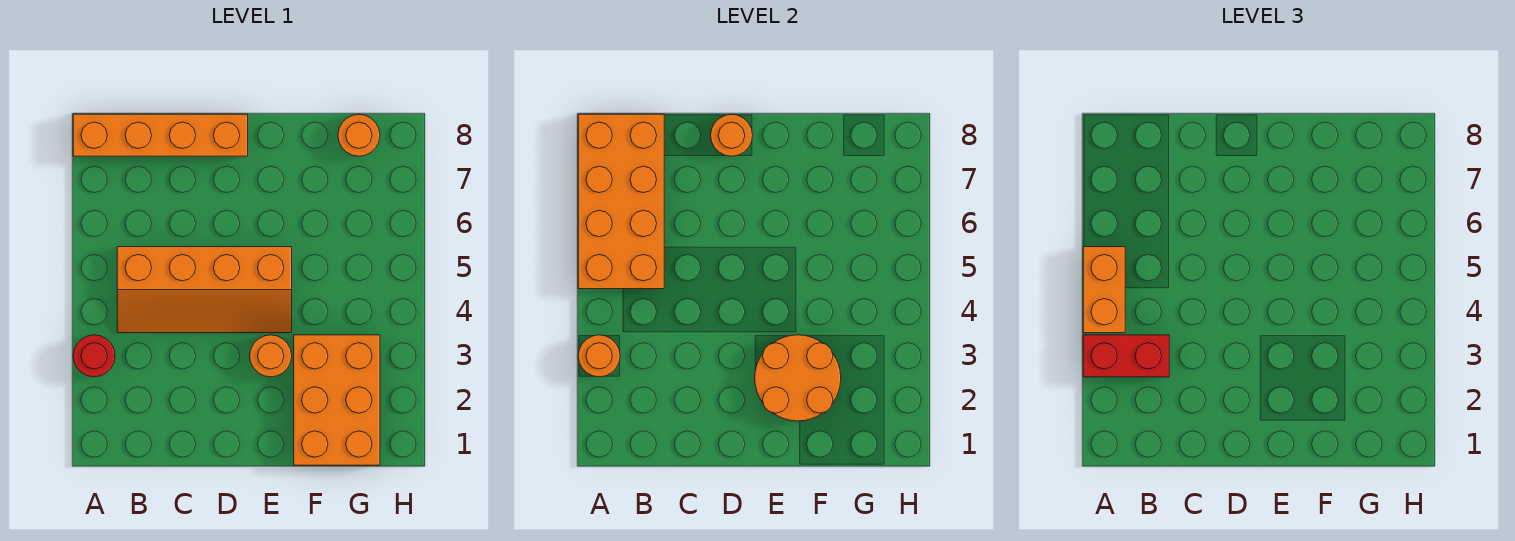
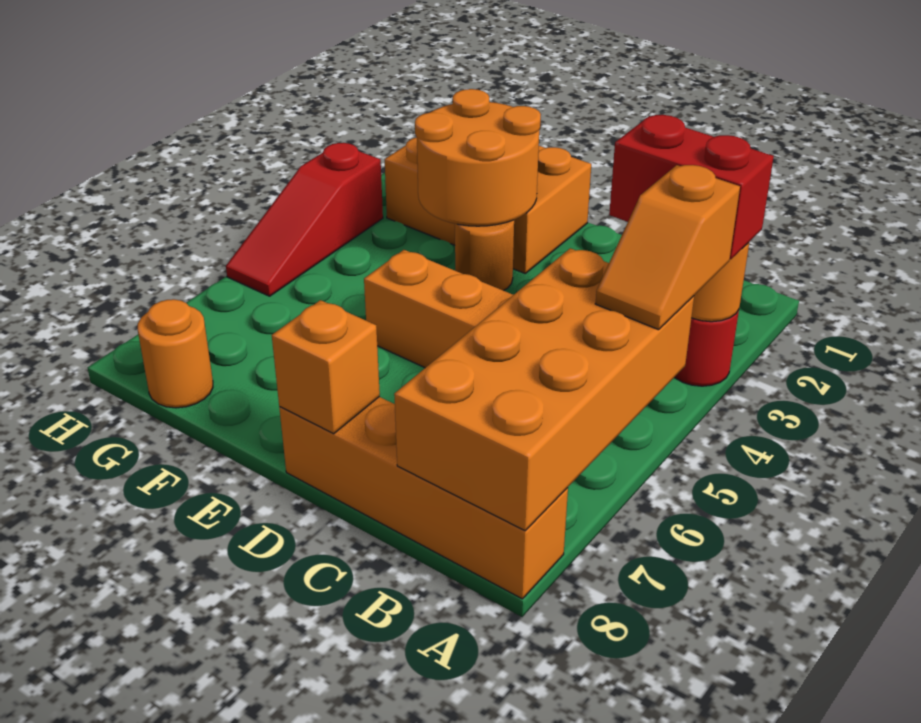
orange brick A4:A5 level 3 -> orange slope A4:A5 level 3 top 4
orange round brick D8 level 2 -> orange brick D8 level 2
orange brick F1:G3 level 1 -> orange brick E1:G2 level 1
none -> red slope H3:H5 level 1 top 3

